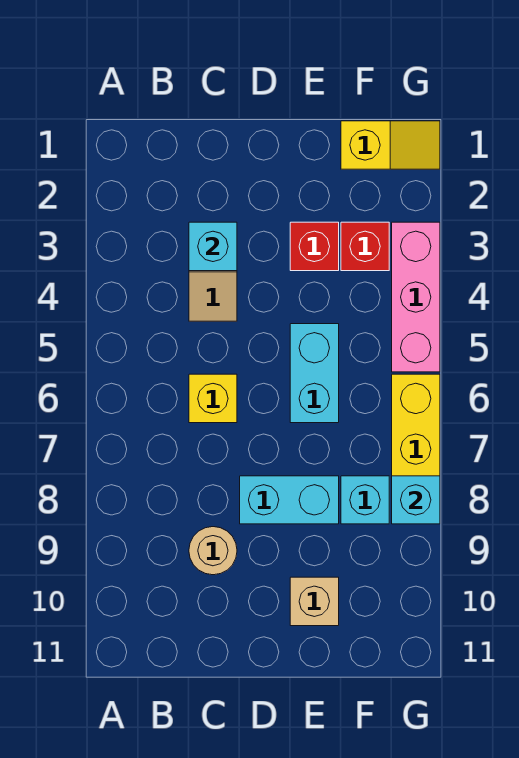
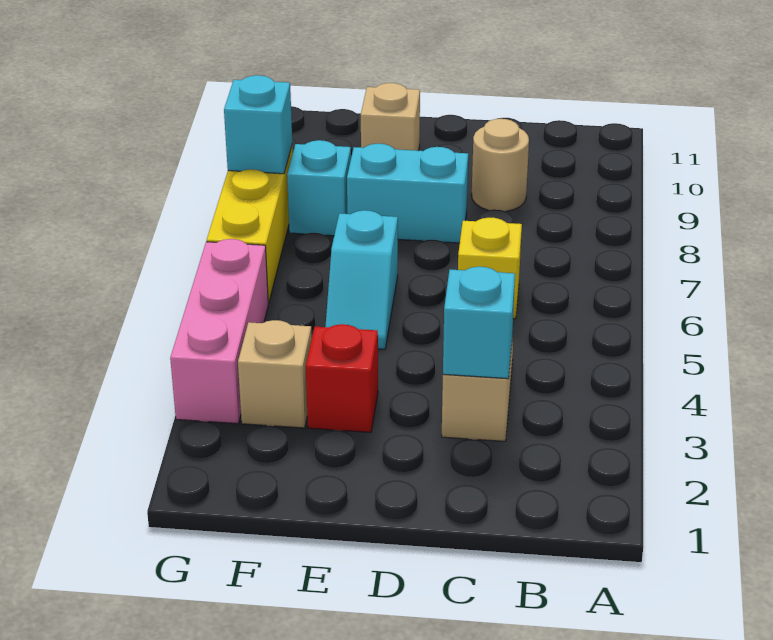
cyan brick E5:E6 level 1 -> cyan slope E5:E6 level 1 top 6
yellow slope F1:G1 level 1 top F -> none
red brick F3 level 1 -> tan brick F3 level 1

